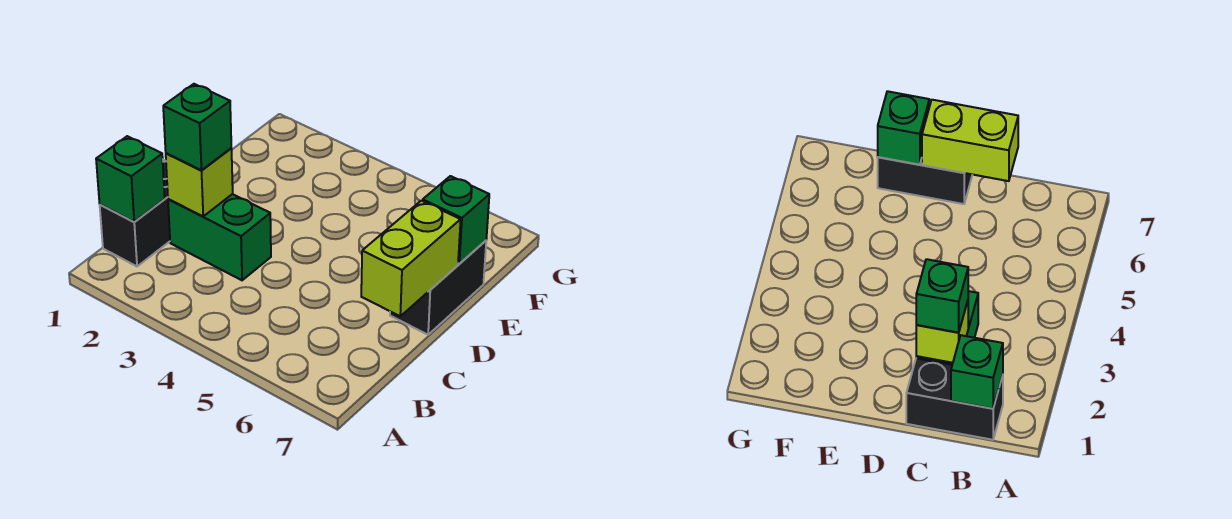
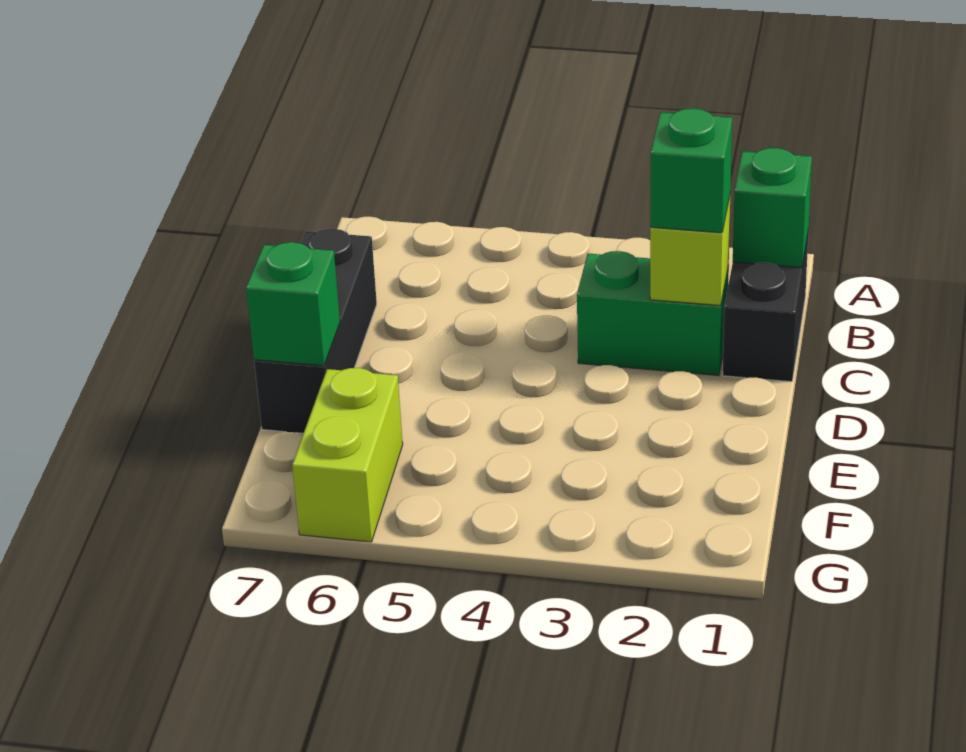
lime brick C7:D7 level 2 -> lime brick F6:G6 level 1
black brick D7:E7 level 1 -> black brick C7:E7 level 1

